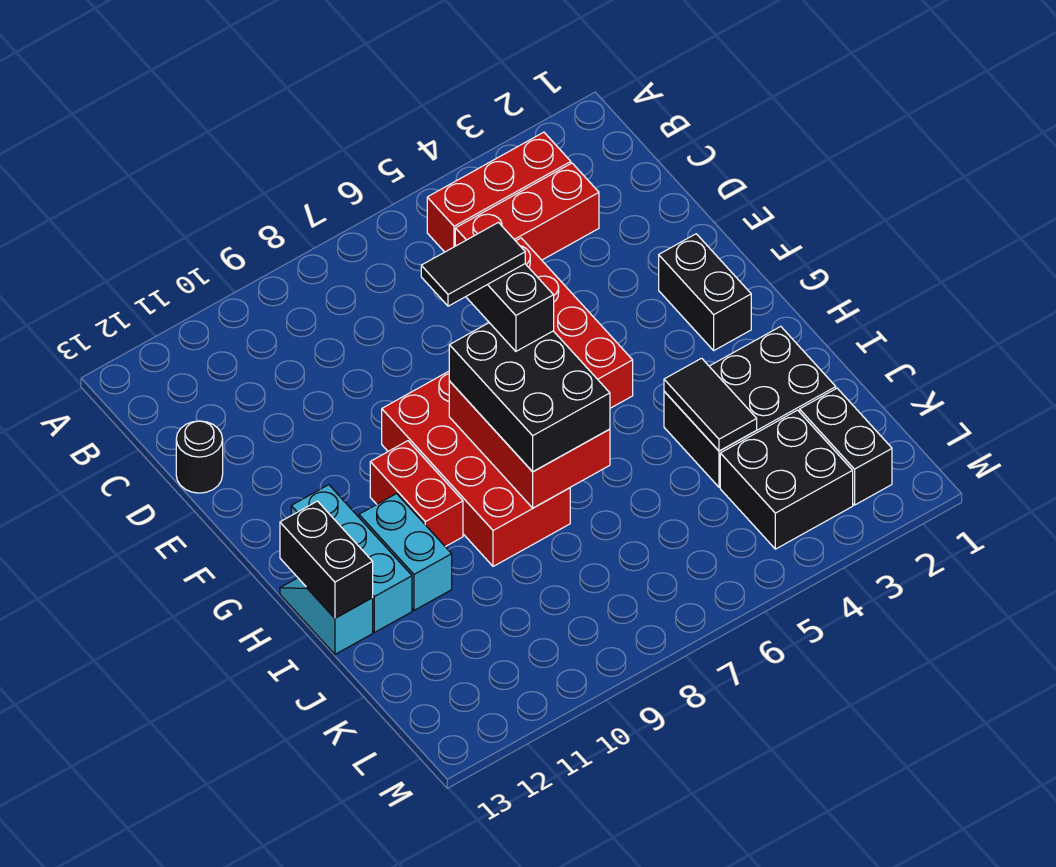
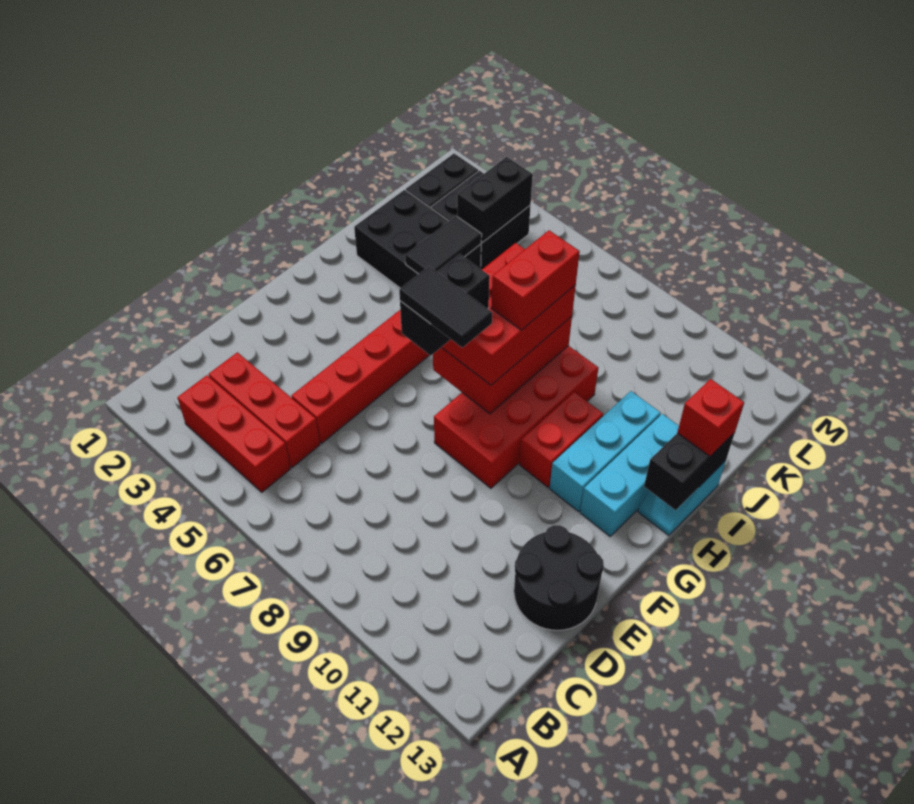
black round brick D13 level 1 -> black round brick D12:E13 level 1
black brick F2:G2 level 1 -> black brick K4:L4 level 2
black brick G7:I8 level 3 -> red brick G7:I8 level 3
none -> red brick H8:I8 level 4
cyan brick H11:I11 level 1 -> cyan brick G11:I11 level 1
none -> red brick I13 level 3

